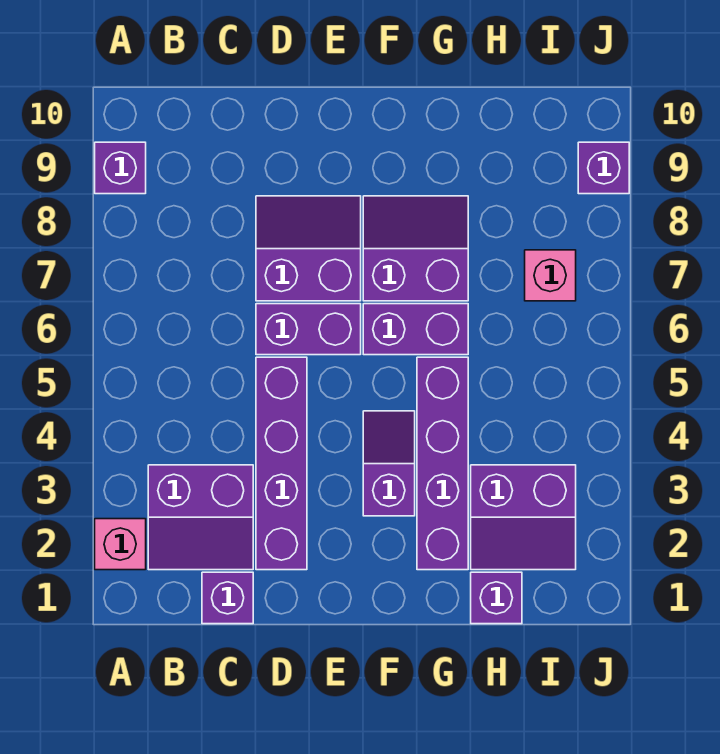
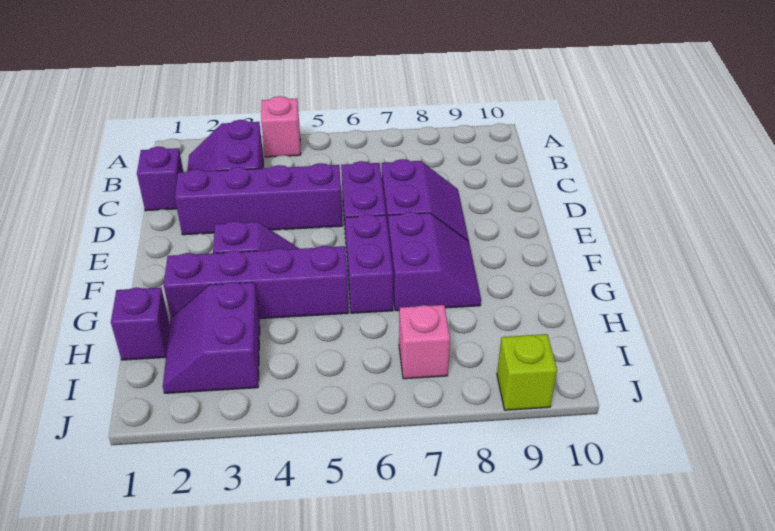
pink brick A2 level 1 -> pink brick A4 level 1
purple brick A9 level 1 -> none
purple brick J9 level 1 -> lime brick J9 level 1

